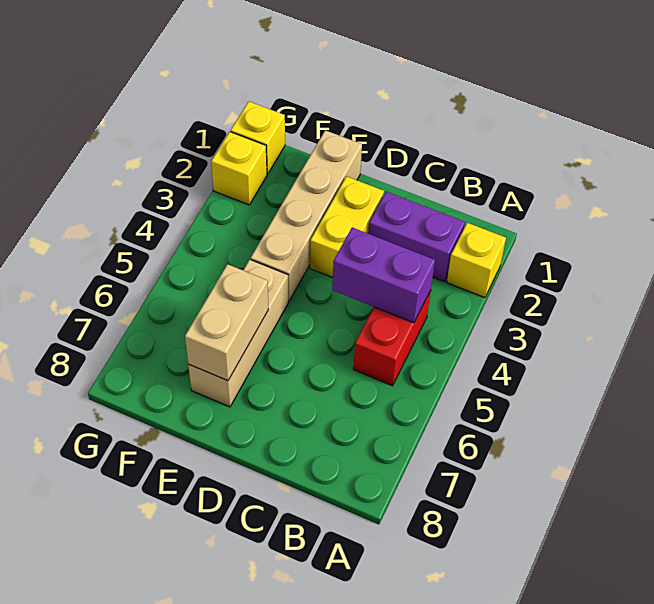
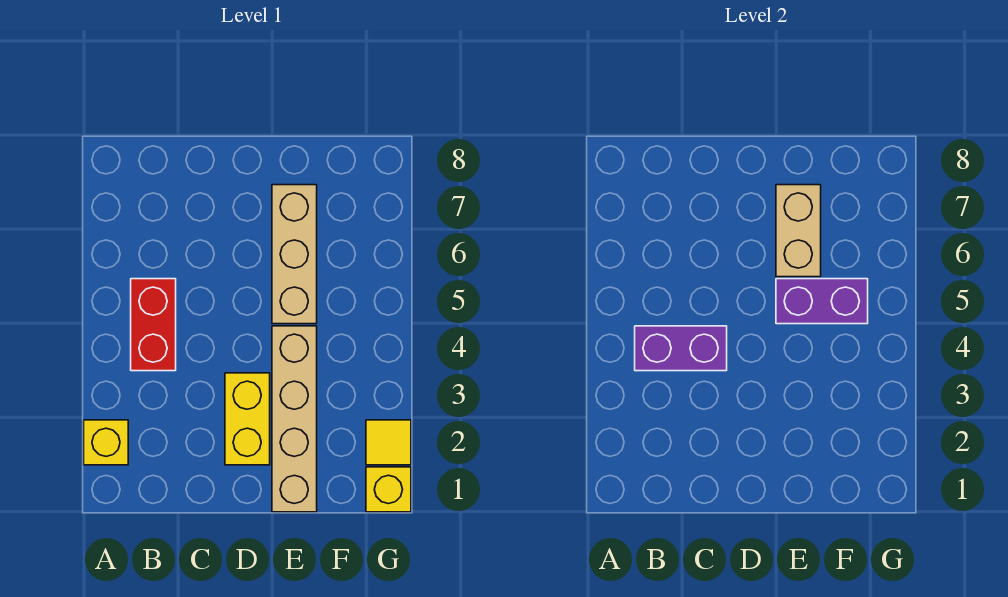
purple brick B2:C2 level 1 -> purple brick E5:F5 level 2
yellow brick G2 level 1 -> yellow tile G2 level 1

